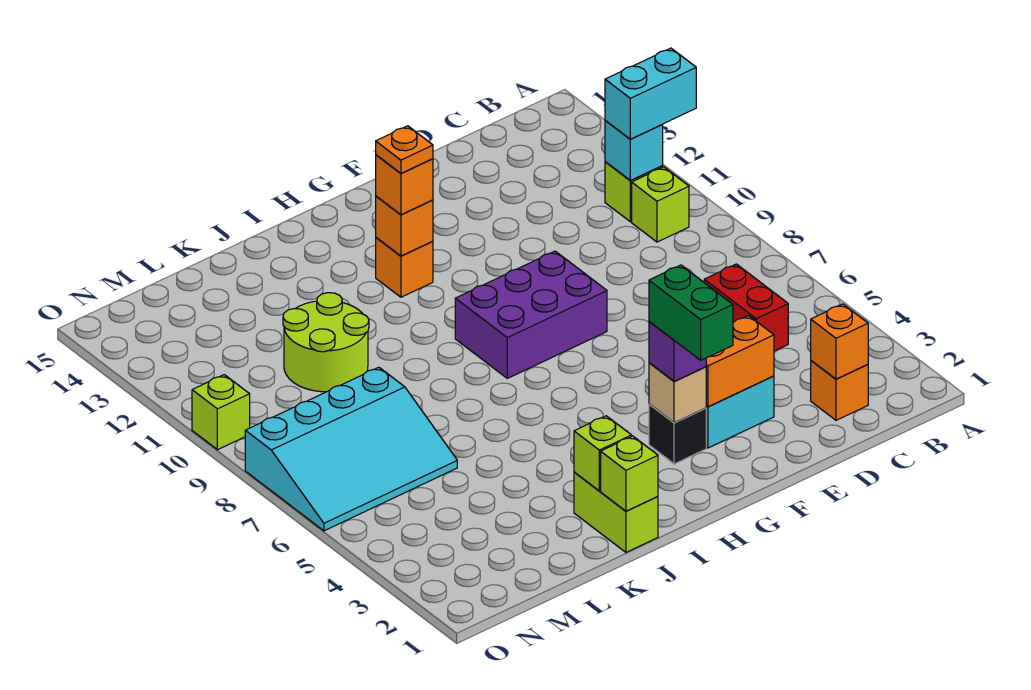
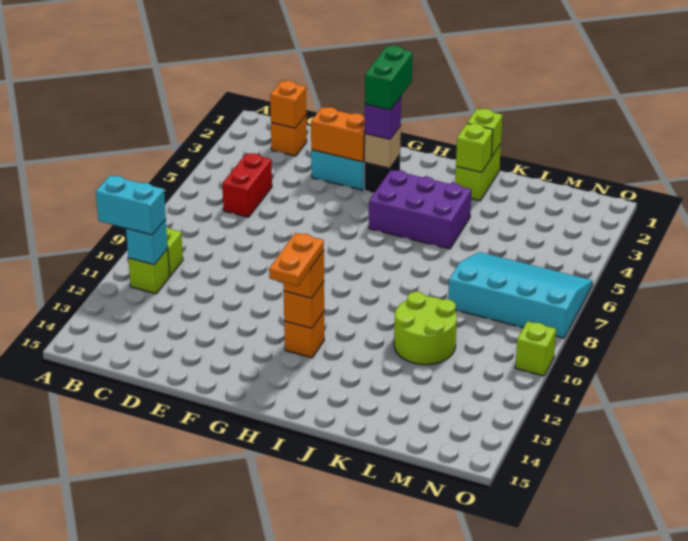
purple brick F8:H9 level 1 -> purple brick H4:J5 level 1
orange plate H12 level 4 -> orange plate H12:H13 level 4

